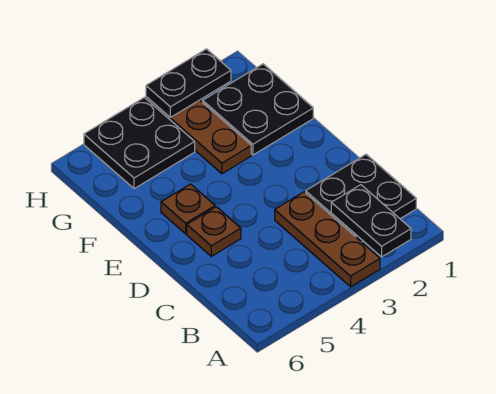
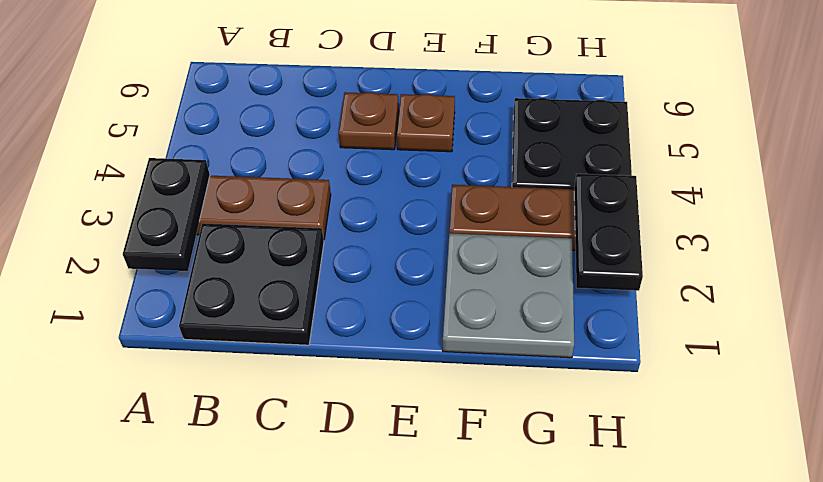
black plate A2:B2 level 2 -> black plate A2:A3 level 2
black plate F1:G2 level 1 -> grey plate F1:G2 level 1

